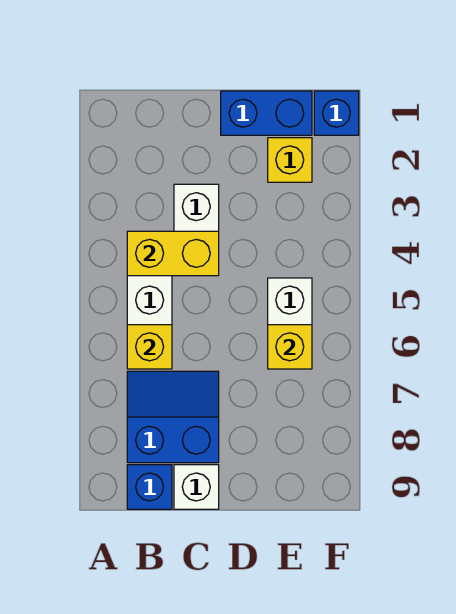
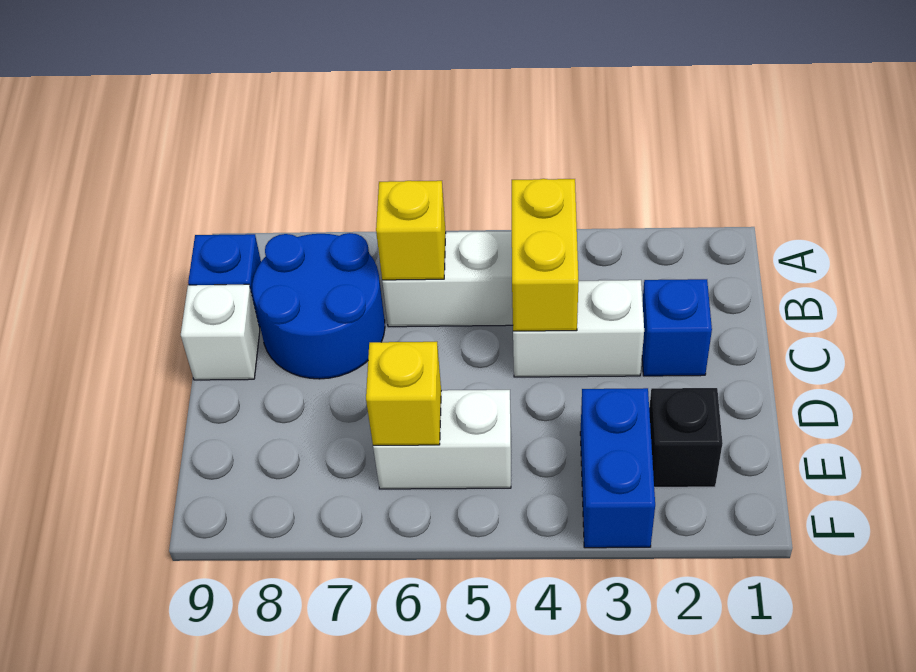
blue slope B7:C8 level 1 top 8 -> blue round brick B7:C8 level 1
blue brick D1:E1 level 1 -> blue brick E3:F3 level 1
yellow brick E2 level 1 -> black brick E2 level 1
blue brick F1 level 1 -> blue brick C2 level 1

